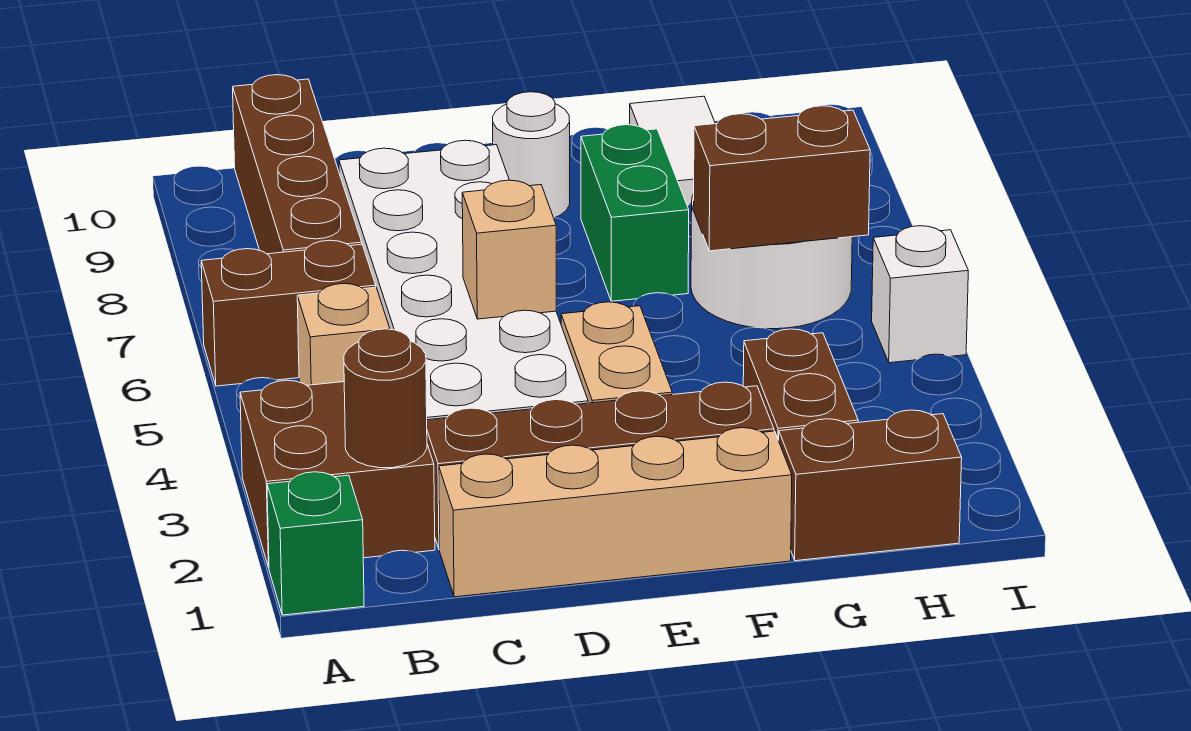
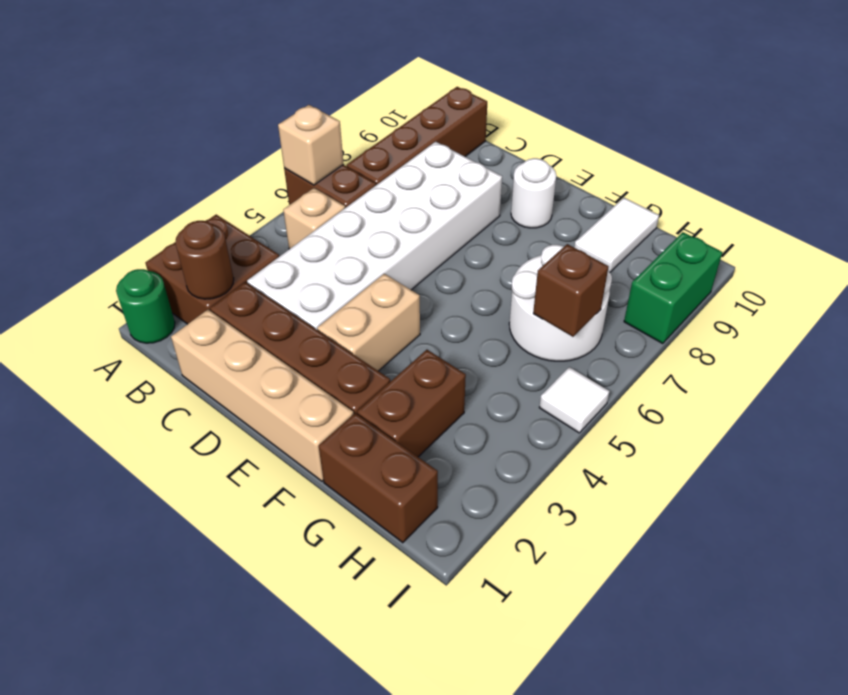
green brick A1 level 1 -> green round brick A1 level 1
tan brick D5 level 2 -> tan brick A6 level 2
green brick F7:F8 level 1 -> green brick I8:I9 level 1
brown brick G6:H6 level 2 -> brown brick H6 level 2
white brick I5 level 1 -> white tile I5 level 1

